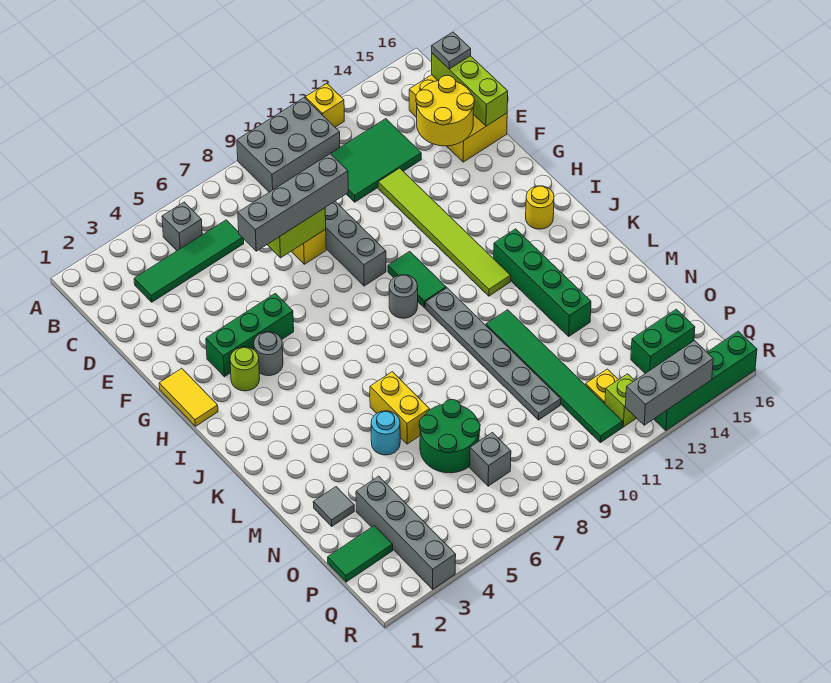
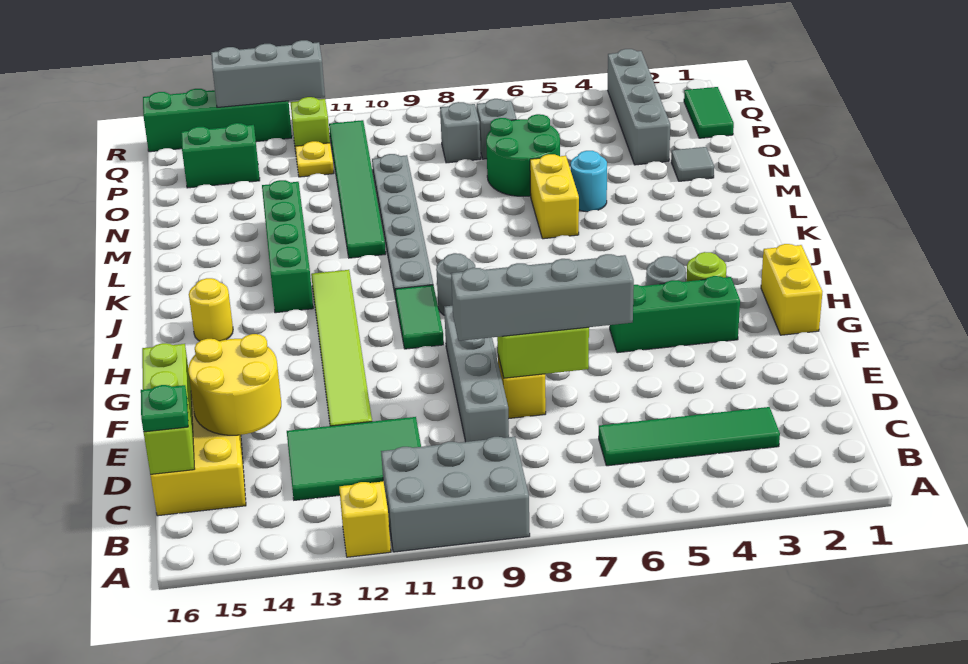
grey brick B5 level 1 -> grey brick P8 level 1
grey plate C16 level 3 -> green plate C16 level 3
yellow tile G1:H1 level 1 -> yellow brick G1:H1 level 1
green tile P1:P2 level 1 -> green tile P1:Q1 level 1

